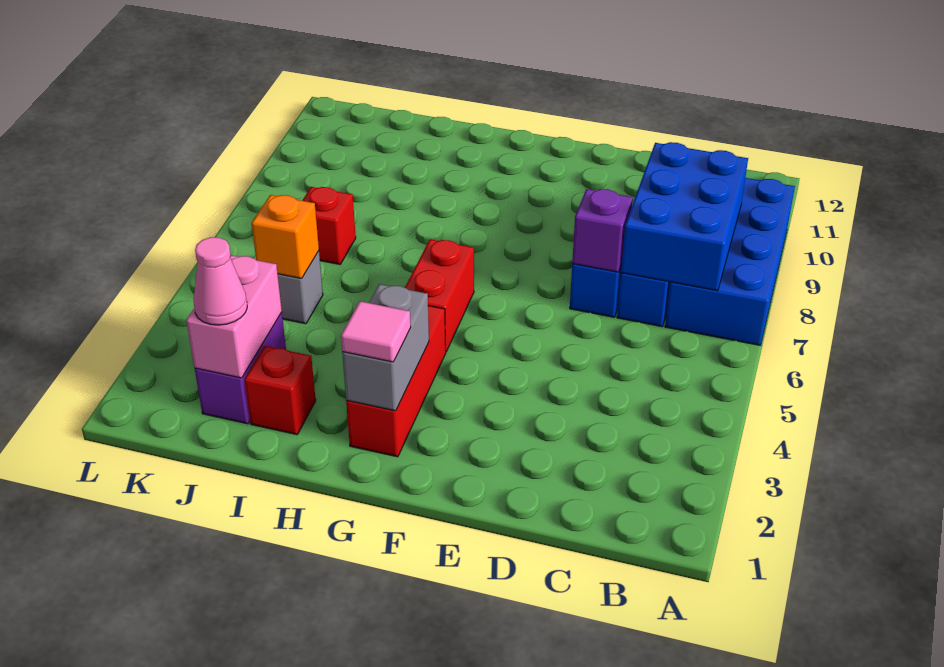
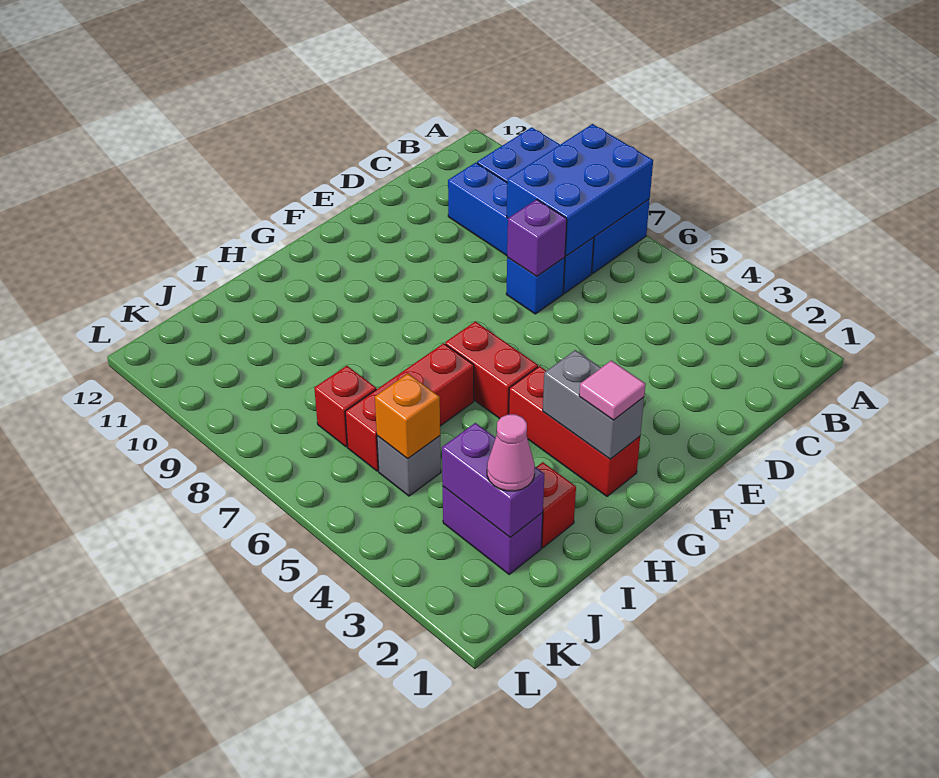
blue brick B7:C9 level 2 -> blue brick A7:C8 level 2
none -> red brick H6:J6 level 1
pink brick J2:J3 level 2 -> purple brick J2:J3 level 2

